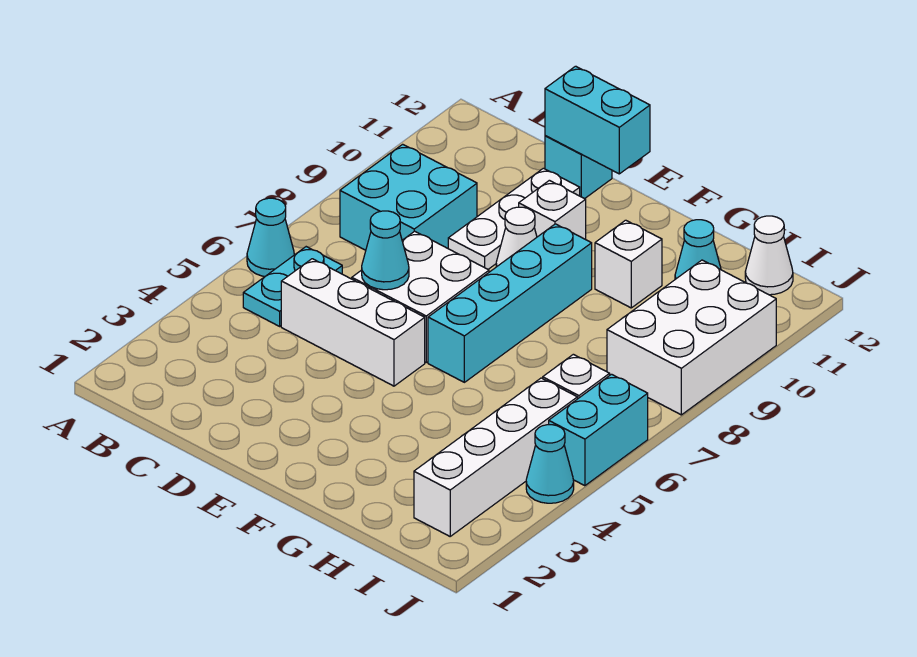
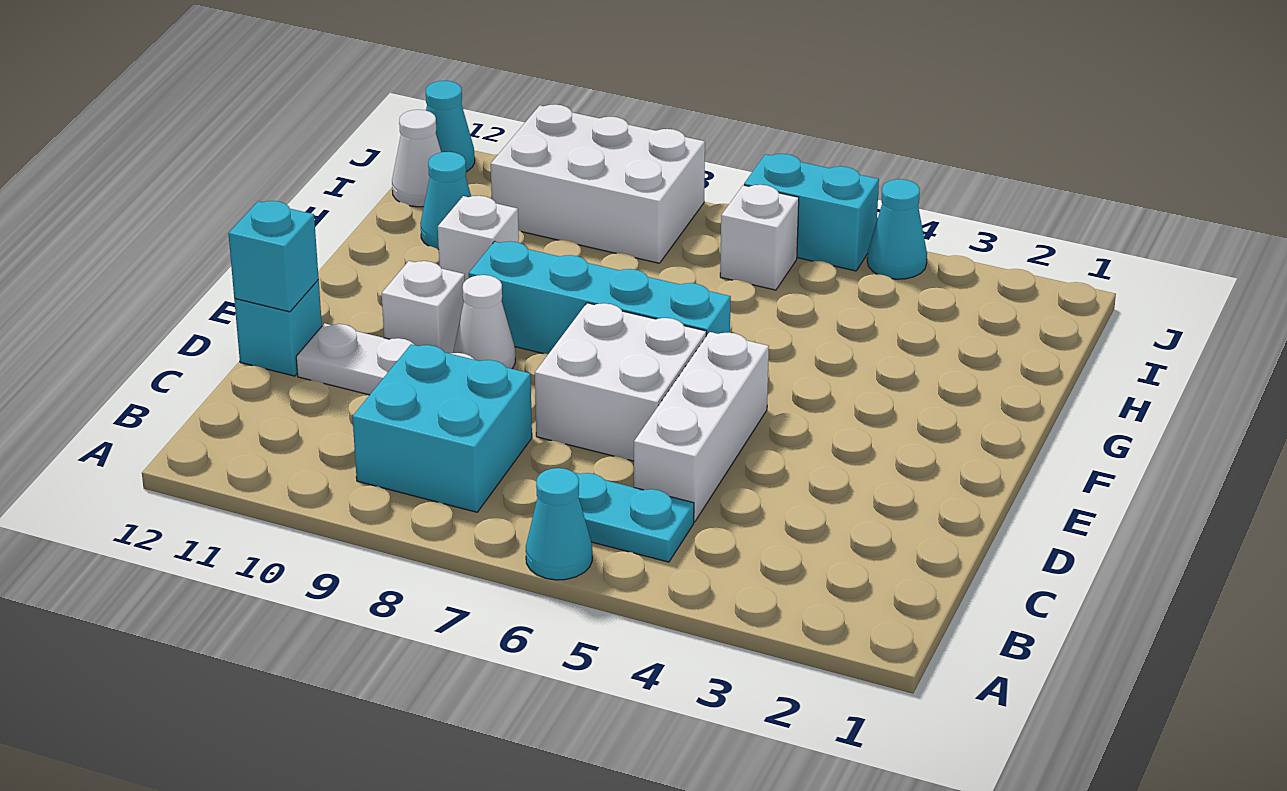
cyan cone D6 level 2 -> cyan cone J12 level 1
cyan brick D12:E12 level 2 -> cyan brick D12 level 2
white brick I2:I5 level 1 -> none

